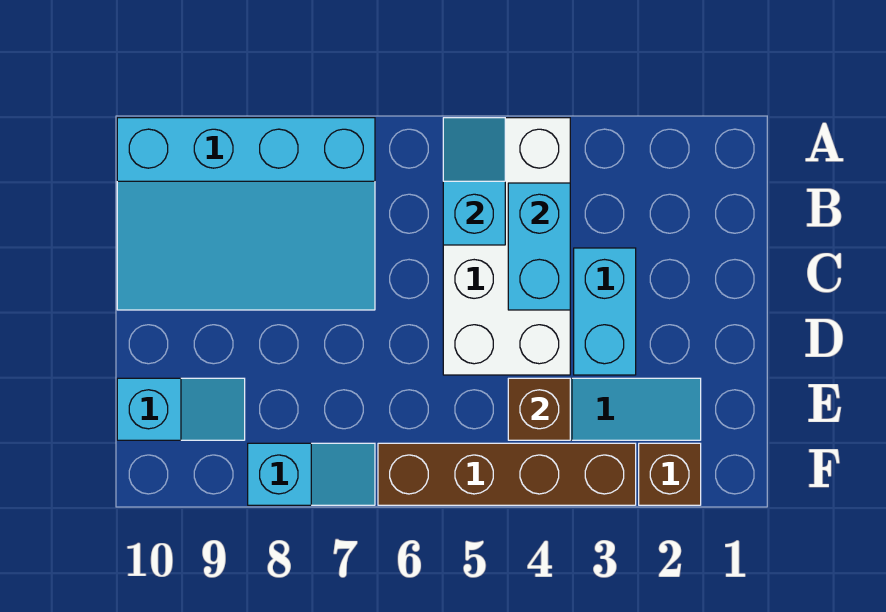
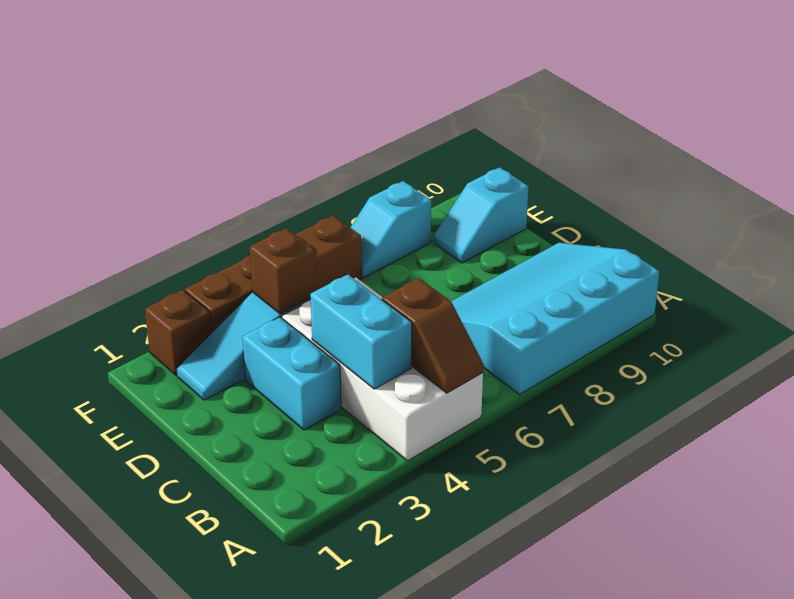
cyan slope A5:B5 level 2 top B -> brown slope A5:B5 level 2 top B

